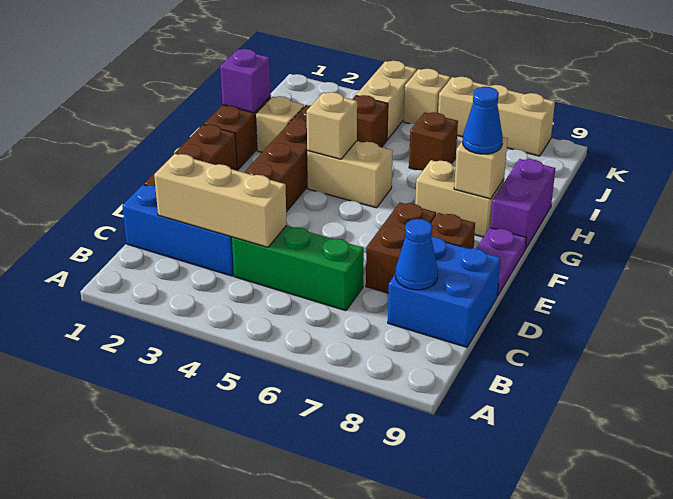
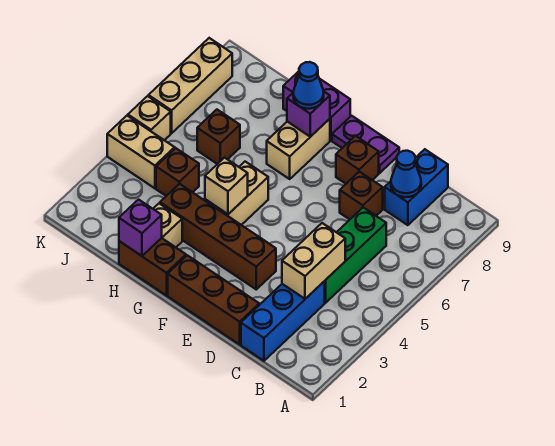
tan brick C2:C4 level 2 -> tan brick C3:C4 level 2
blue brick C8:D9 level 1 -> blue brick C8:C9 level 1
brown brick D7:E7 level 1 -> brown brick D7 level 1
tan brick G8 level 2 -> purple brick G8 level 2

